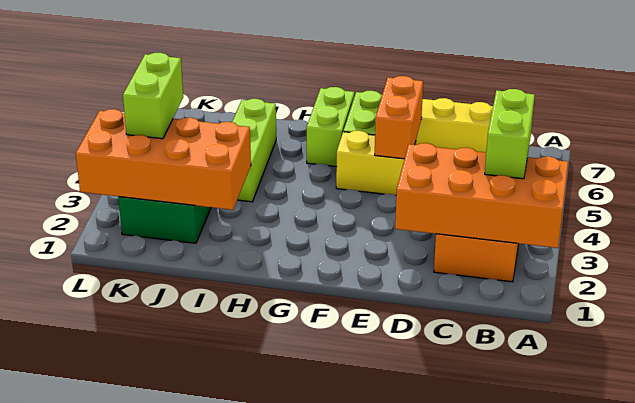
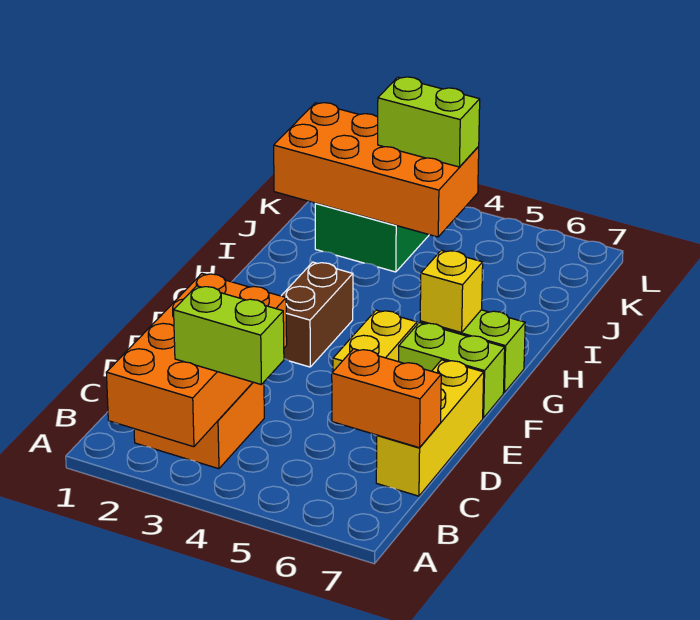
orange brick E5:E6 level 2 -> orange brick C6:C7 level 2
none -> brown brick F3:G3 level 1
none -> yellow brick G6 level 2
orange brick I2:L3 level 2 -> orange brick J1:K4 level 2
lime brick I4:I6 level 1 -> none

